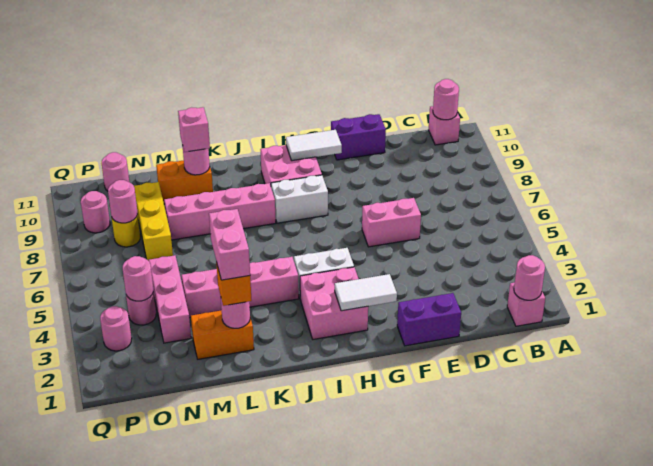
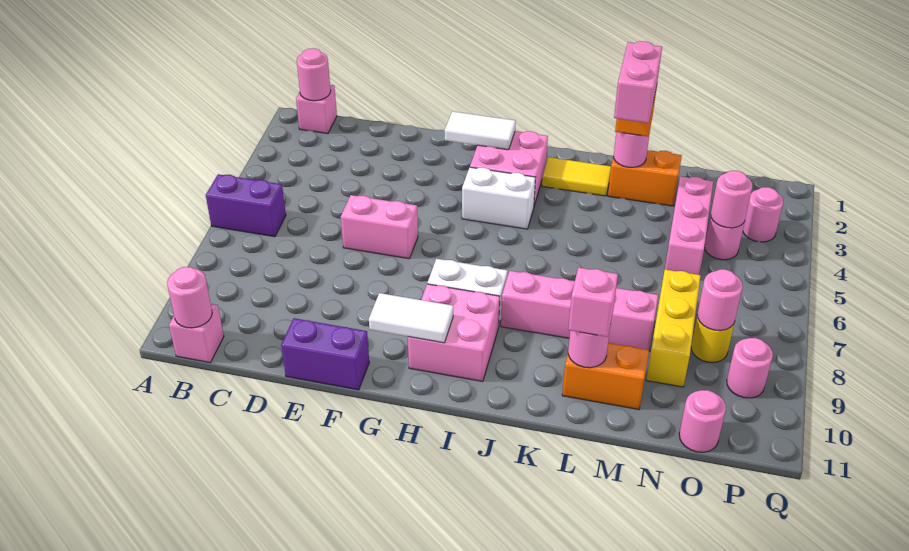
purple brick E1:F1 level 1 -> purple brick A6:B6 level 1
none -> yellow tile J2:K2 level 1
pink brick J4:M4 level 1 -> none

